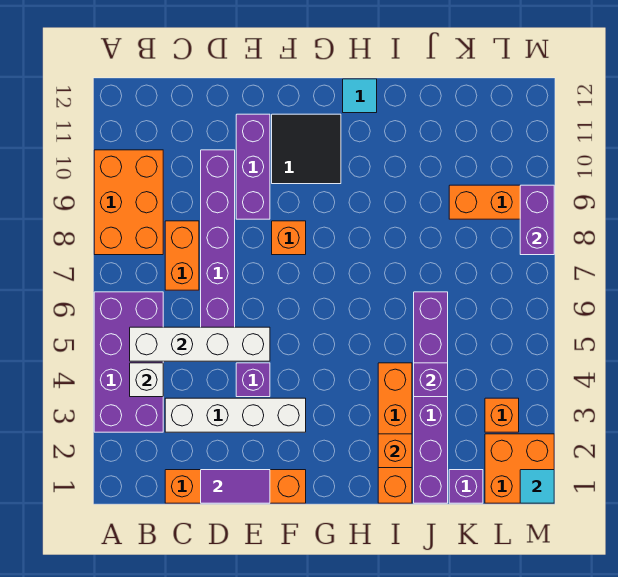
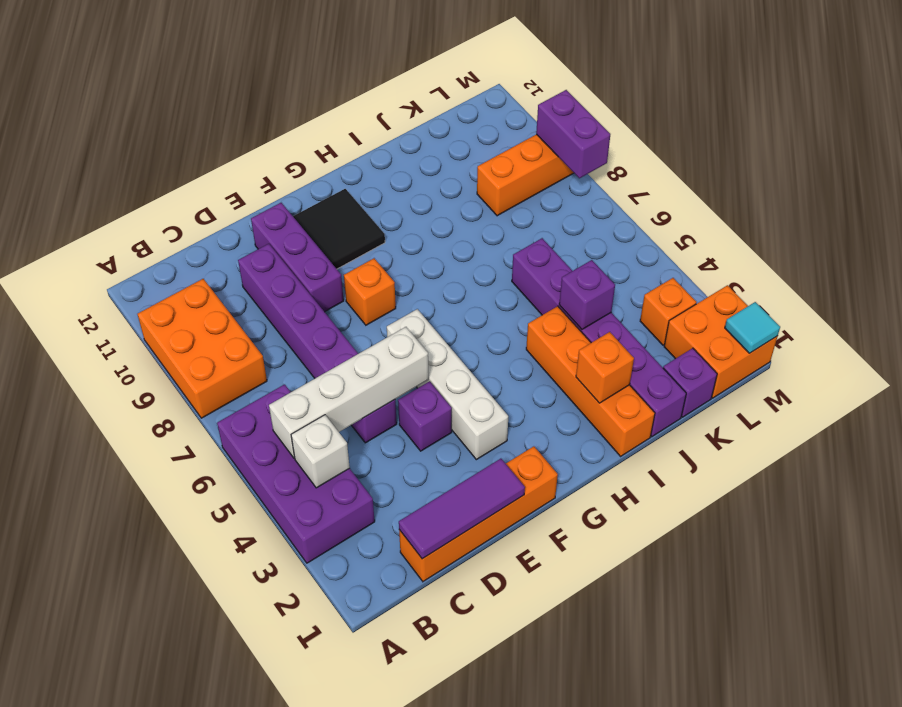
white brick C3:F3 level 1 -> white brick F3:F6 level 1
orange brick C7:C8 level 1 -> none
purple tile D1:E1 level 2 -> purple tile C1:E1 level 2
cyan tile H12 level 1 -> none

